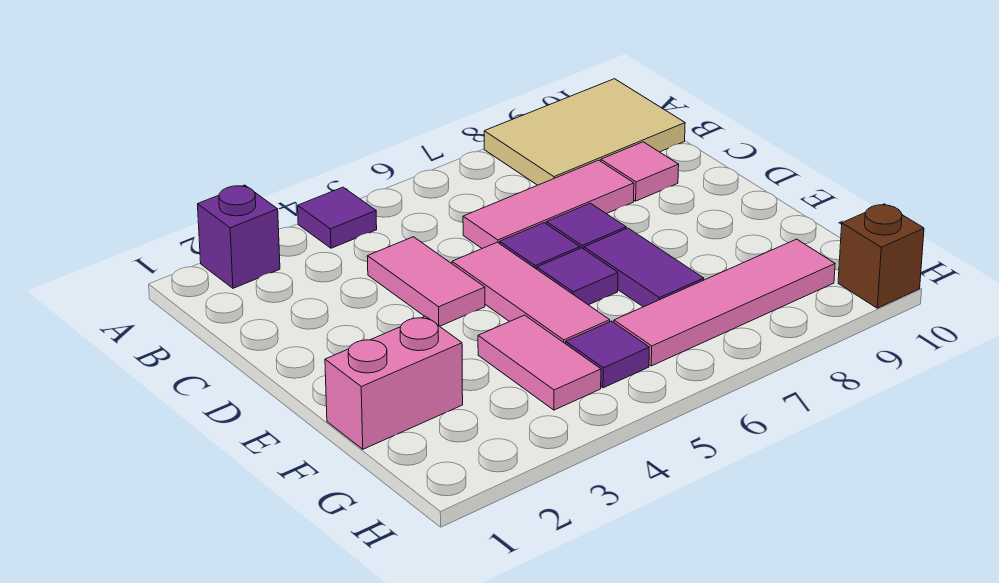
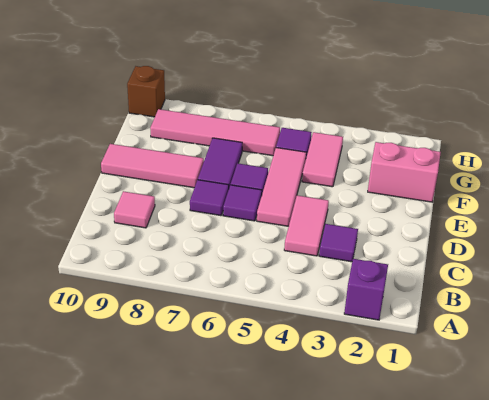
purple tile A4 level 1 -> purple tile C3 level 1
tan tile A8:B10 level 1 -> none
pink tile C6:C8 level 1 -> pink tile E8:E10 level 1

